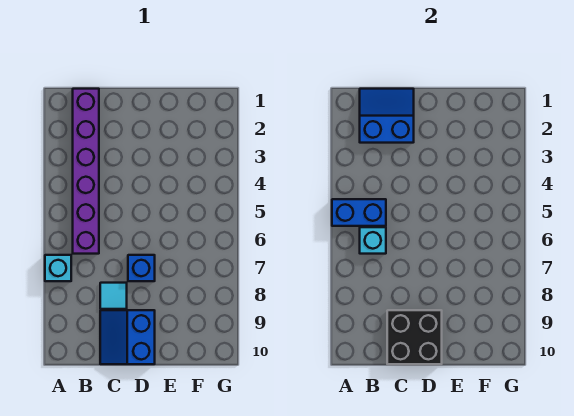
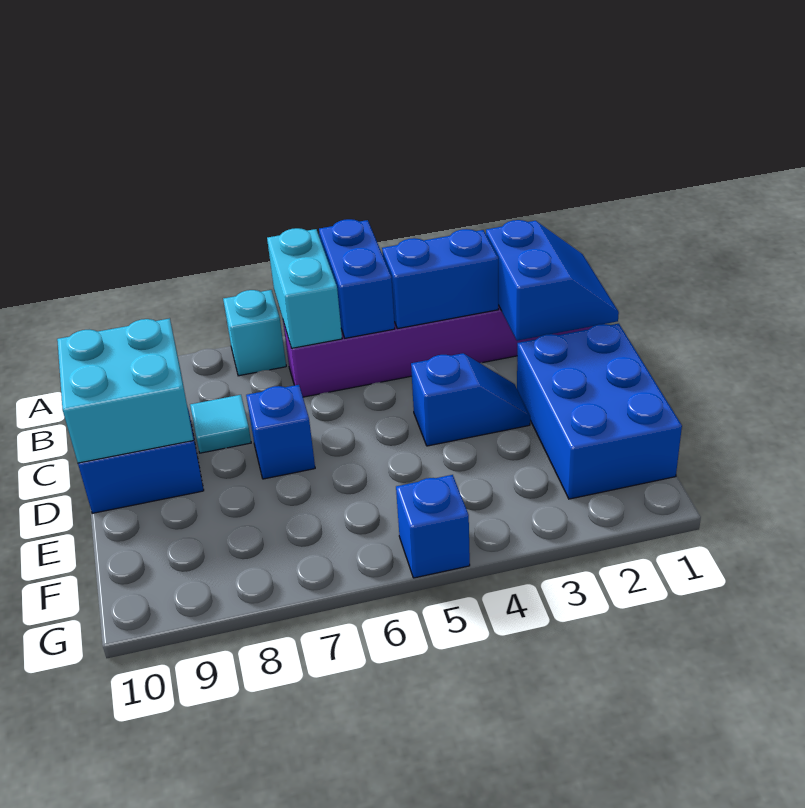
none -> blue brick B3:B4 level 2
cyan brick B6 level 2 -> cyan brick A6:B6 level 2
black brick C9:D10 level 2 -> cyan brick C9:D10 level 2
none -> blue brick D1:F2 level 1
none -> blue slope D3:D4 level 1 top 4
none -> blue brick G5 level 1

